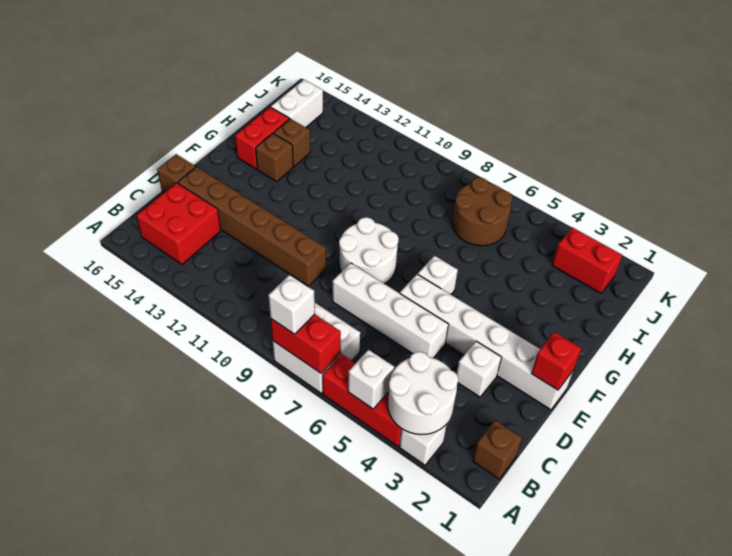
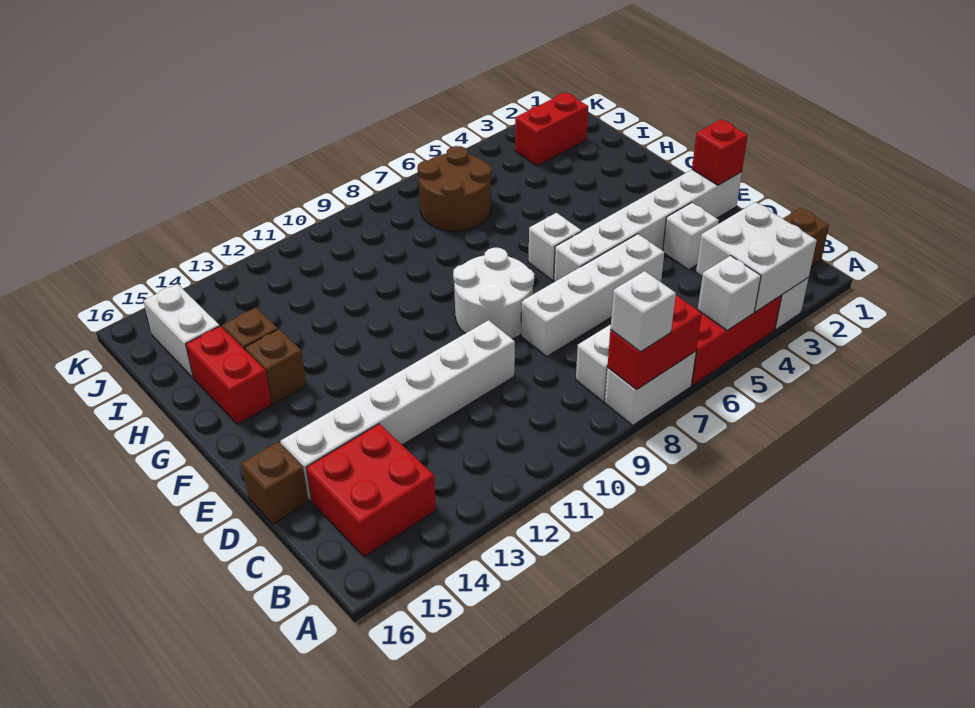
white round brick A3:B4 level 2 -> white brick A3:B4 level 2
brown brick D10:D15 level 1 -> white brick D10:D15 level 1

